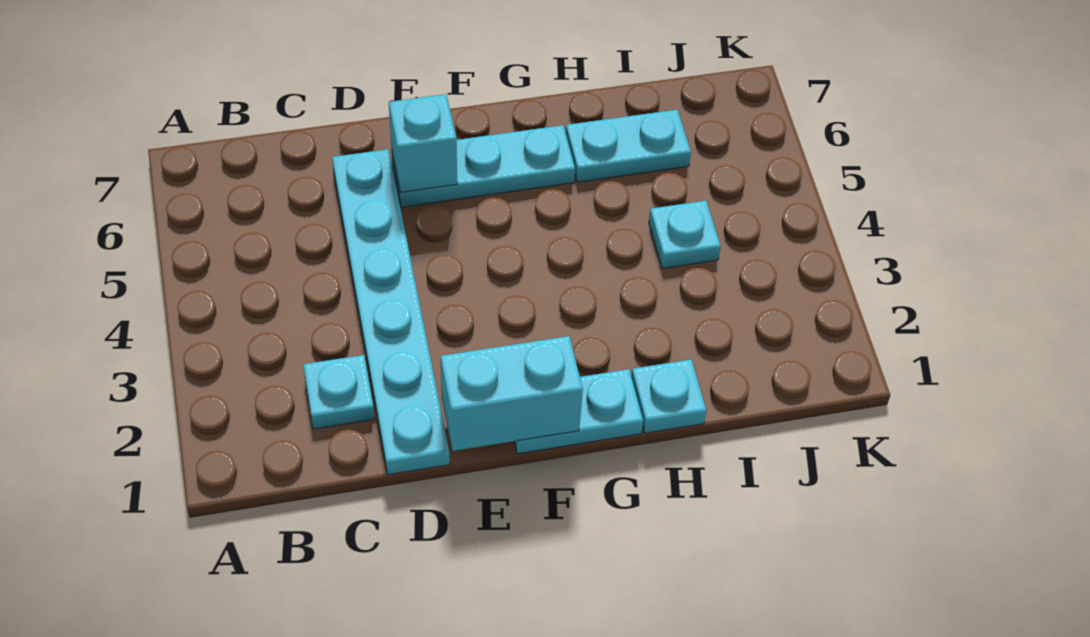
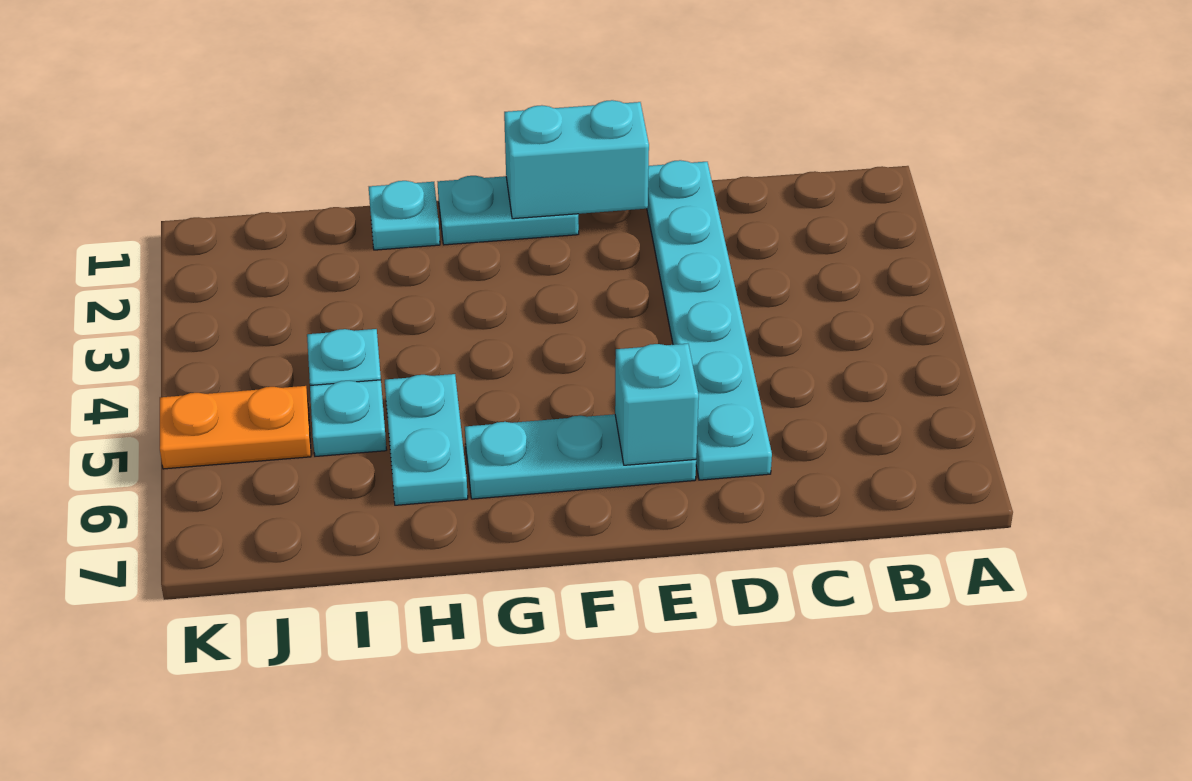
cyan plate C2 level 1 -> cyan plate I5 level 1
cyan plate H6:I6 level 1 -> cyan plate H5:H6 level 1
none -> orange plate J5:K5 level 1

